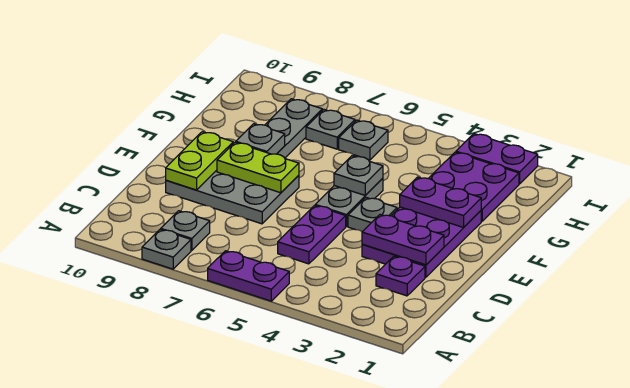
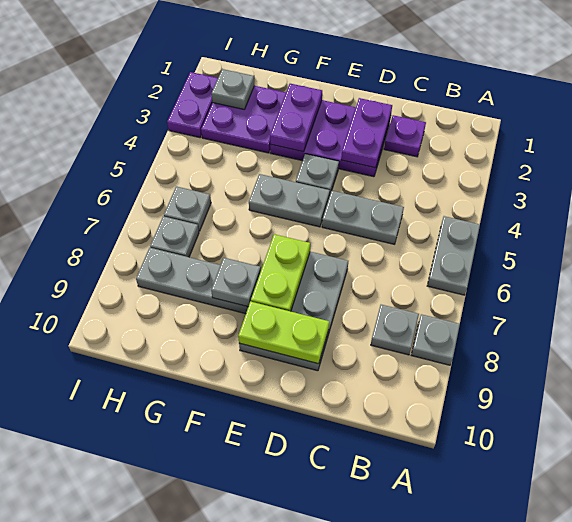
purple plate A5:A6 level 1 -> grey plate A5:A6 level 1
purple plate C5:D5 level 1 -> grey plate C5:D5 level 1
grey plate F5 level 2 -> grey plate H2 level 2

